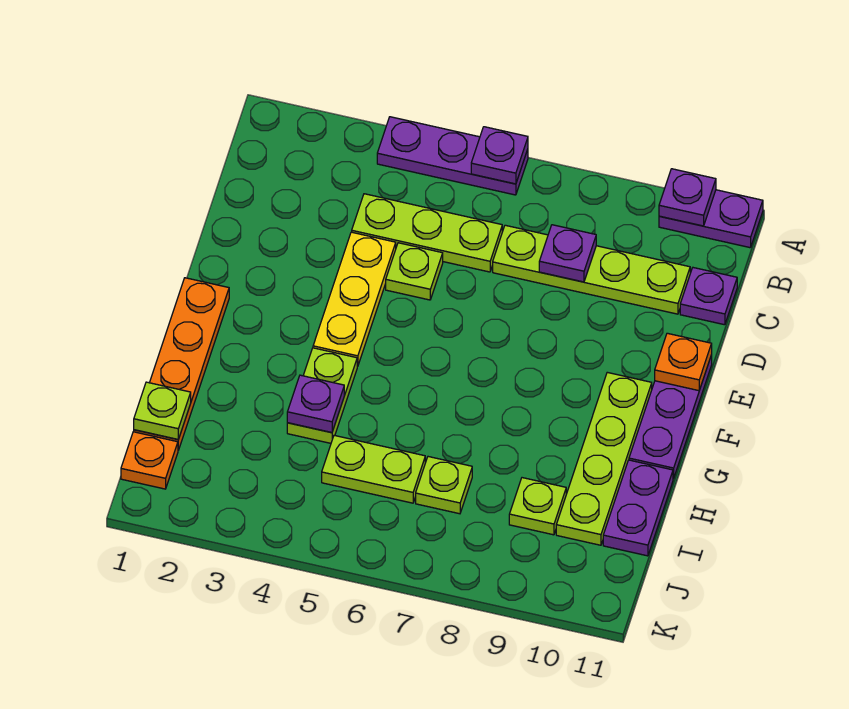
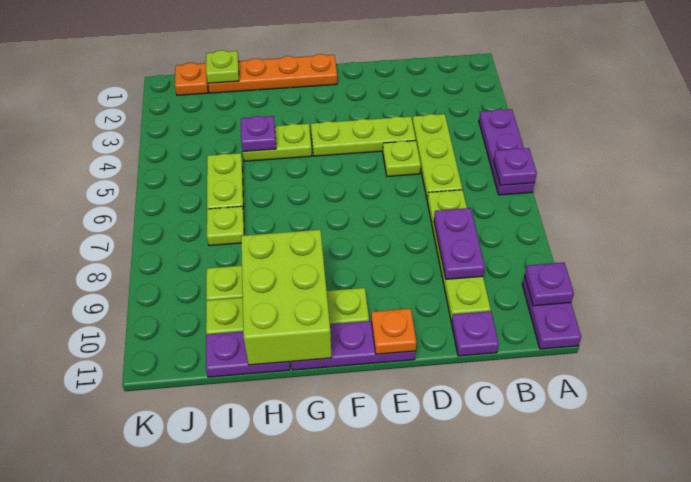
purple plate C8 level 2 -> purple plate C8:C9 level 2
yellow plate D4:F4 level 1 -> lime plate D4:F4 level 1
none -> lime brick G9:H11 level 2

